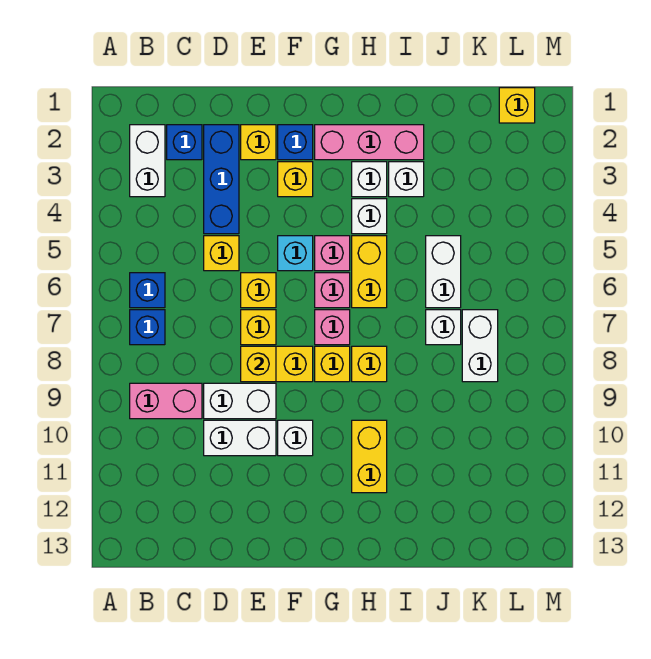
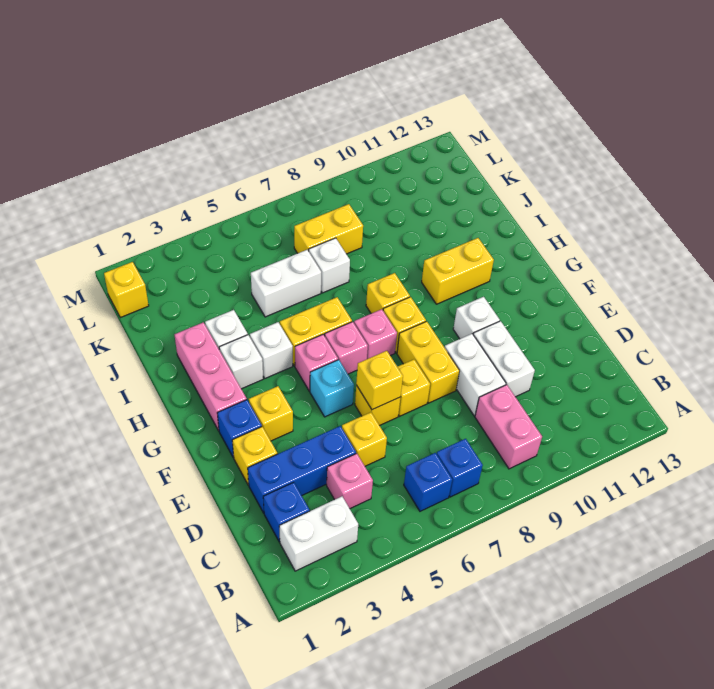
none -> pink brick C4 level 1
yellow brick E8 level 2 -> yellow brick E6 level 2
white brick K7:K8 level 1 -> yellow brick K7:K8 level 1

